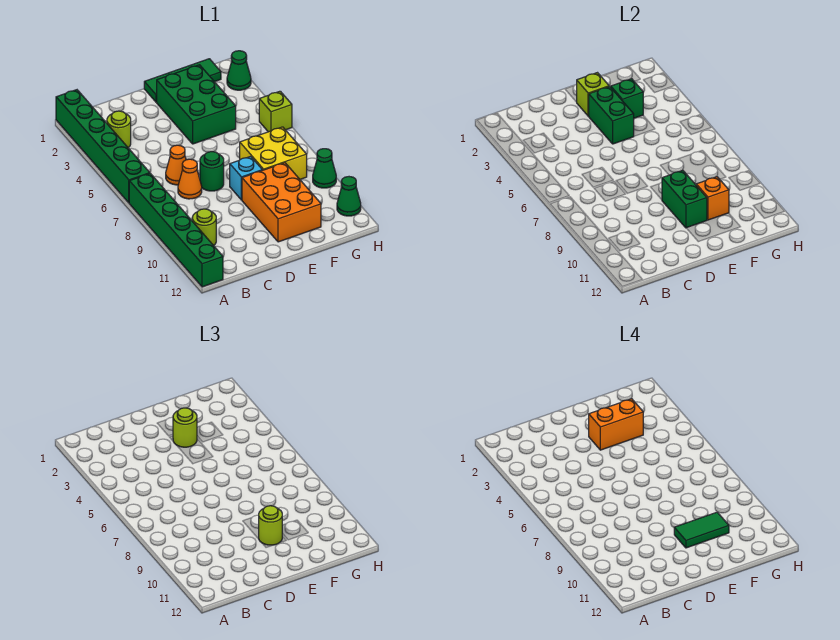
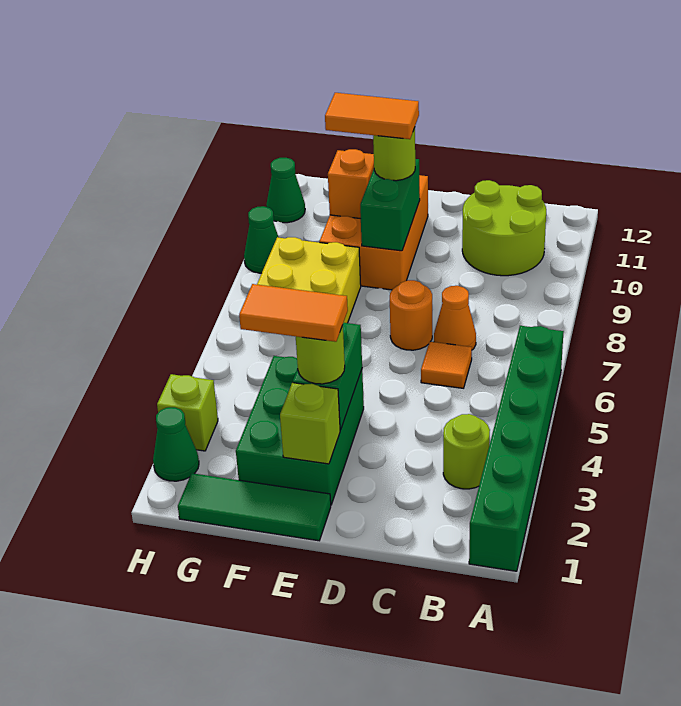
green brick A7:A12 level 1 -> none
lime round brick B10 level 1 -> lime round brick B10:C11 level 1
orange cone C6 level 1 -> orange tile C6 level 1
green round brick D7 level 1 -> orange round brick D7 level 1
orange brick E3:F3 level 4 -> orange tile E3:F3 level 4
cyan brick E8 level 1 -> none
green tile E10:F10 level 4 -> orange tile E10:F10 level 4
green brick F3 level 2 -> none
lime brick H5 level 1 -> lime brick H3 level 1

